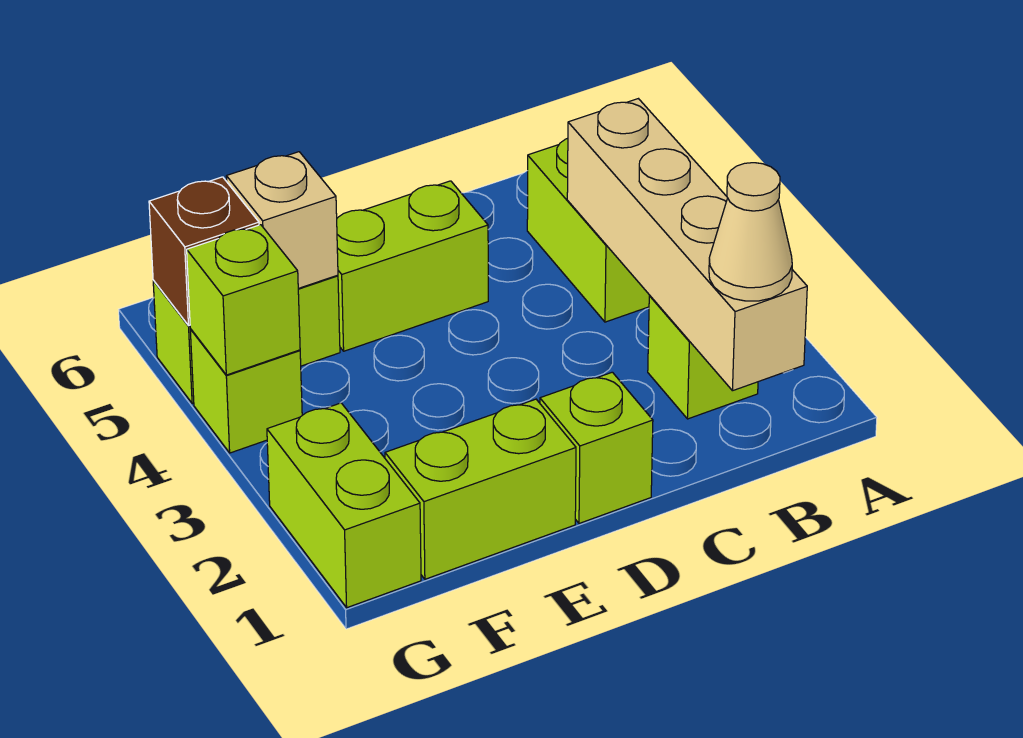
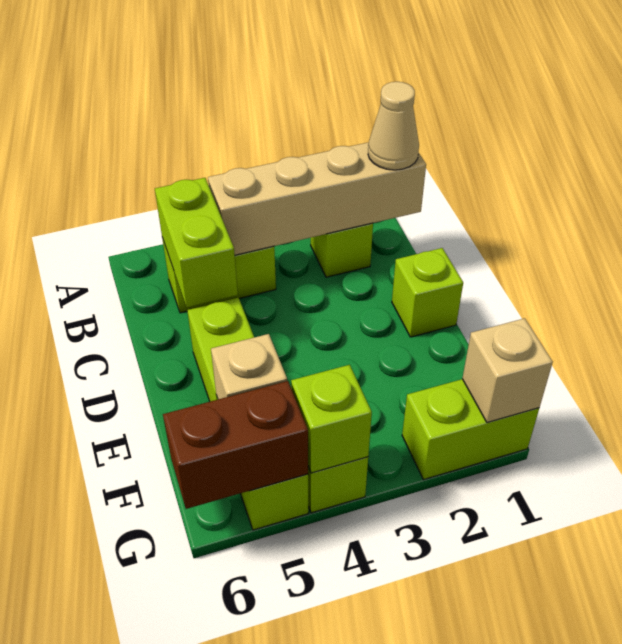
lime brick E1:F1 level 1 -> lime brick B5:C5 level 2
none -> tan brick G1 level 2
brown brick G5 level 2 -> brown brick G5:G6 level 2

